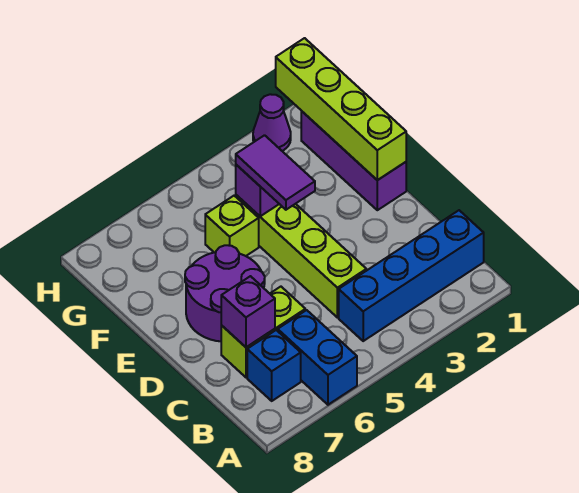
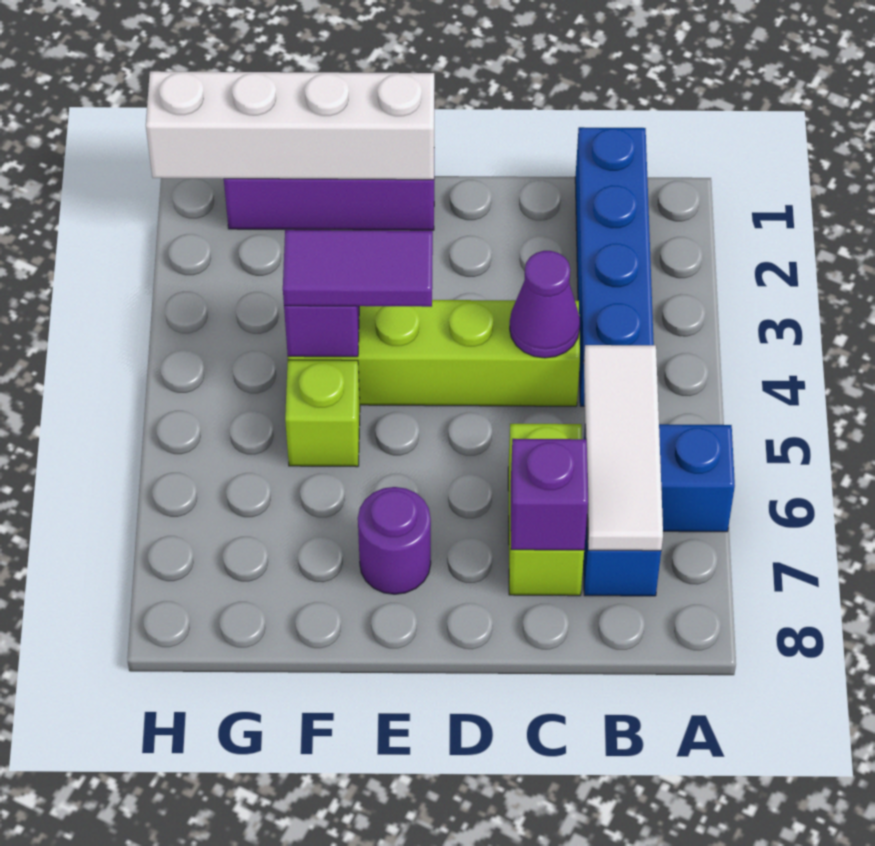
none -> white tile B5:B7 level 2
purple round brick D6:E7 level 1 -> purple round brick E7 level 1
lime brick E1:H1 level 2 -> white brick E1:H1 level 2
purple cone H2 level 1 -> purple cone C4 level 2

